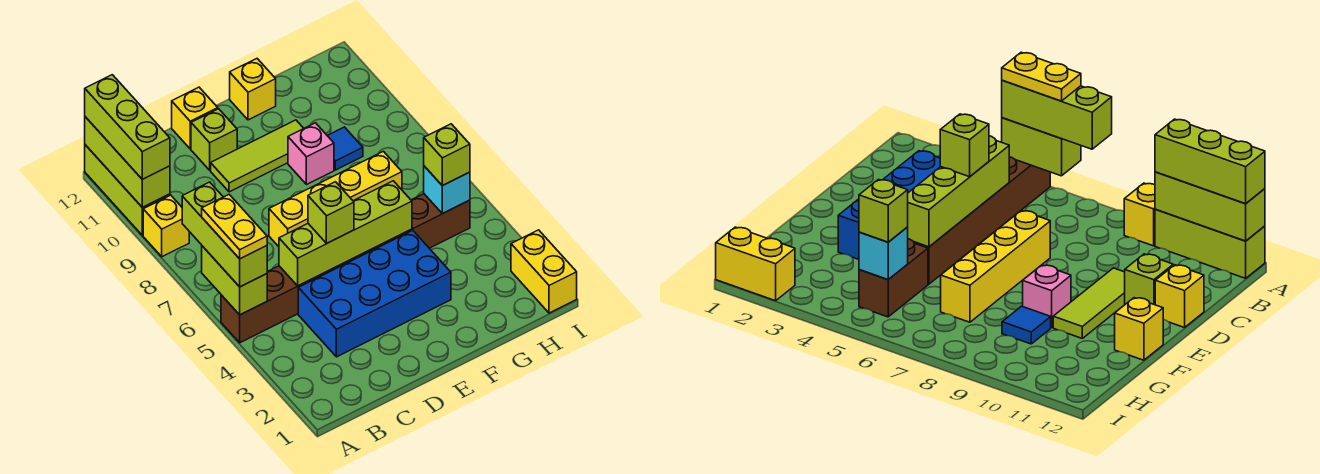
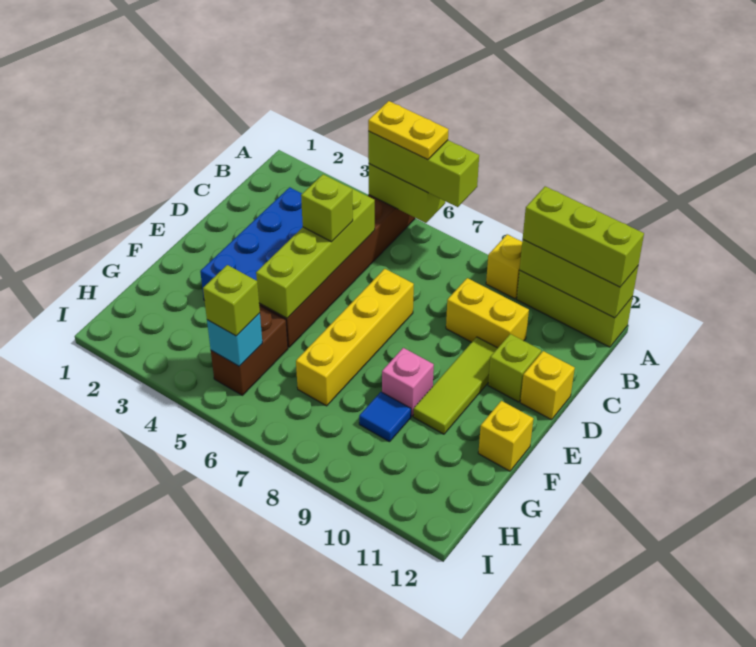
yellow brick I1:I2 level 1 -> yellow brick C9:C10 level 1

